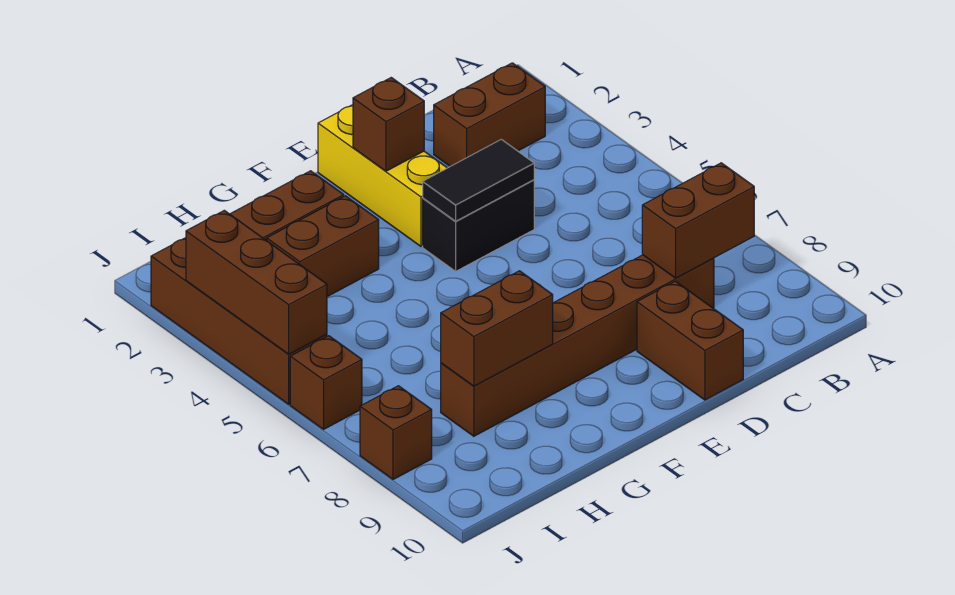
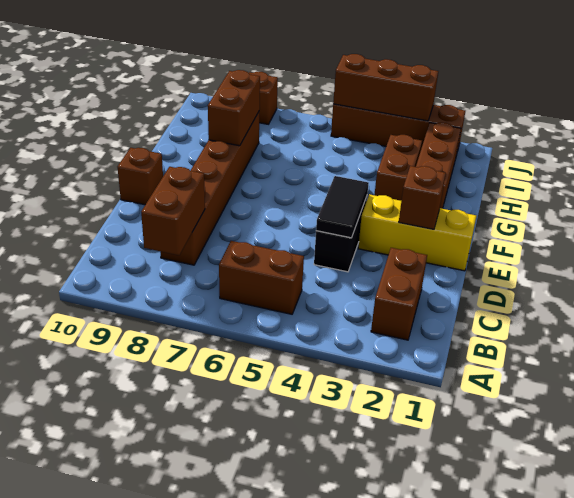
brown brick D9:D10 level 1 -> brown brick B5:B6 level 1
brown brick J6 level 1 -> brown brick E10 level 1

